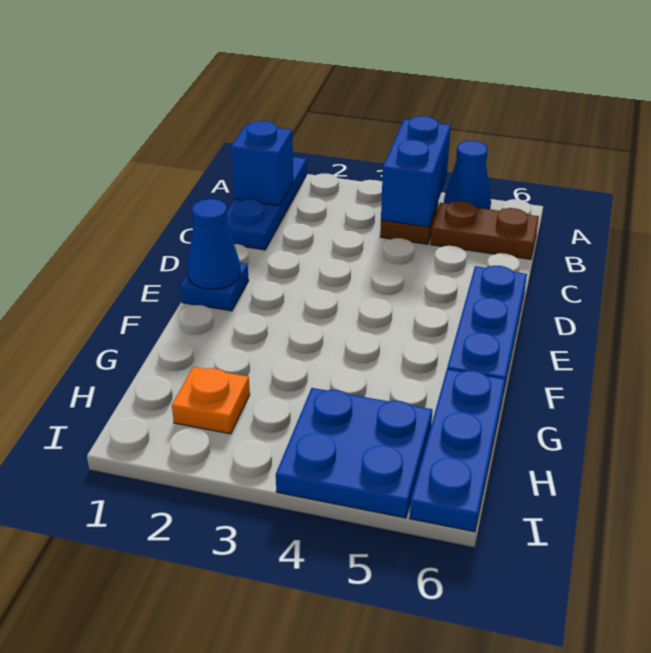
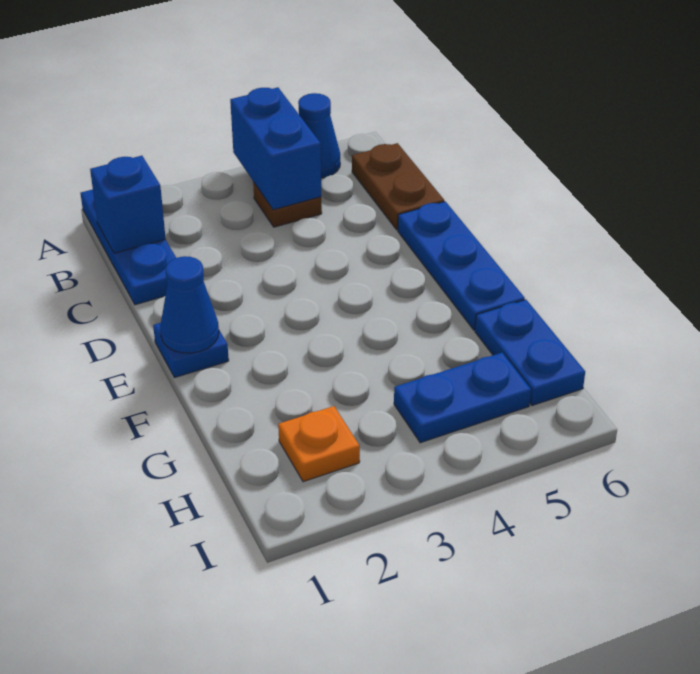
brown plate B5:B6 level 1 -> brown plate B6:C6 level 1
blue plate G6:I6 level 1 -> blue plate G6:H6 level 1
blue plate H4:I5 level 1 -> blue plate H4:H5 level 1

